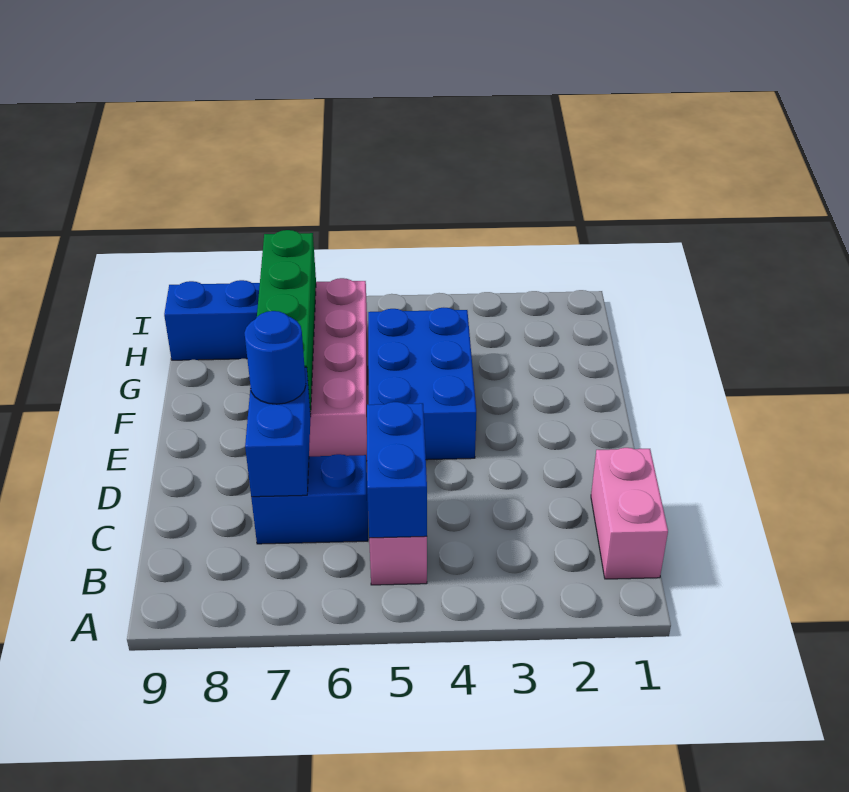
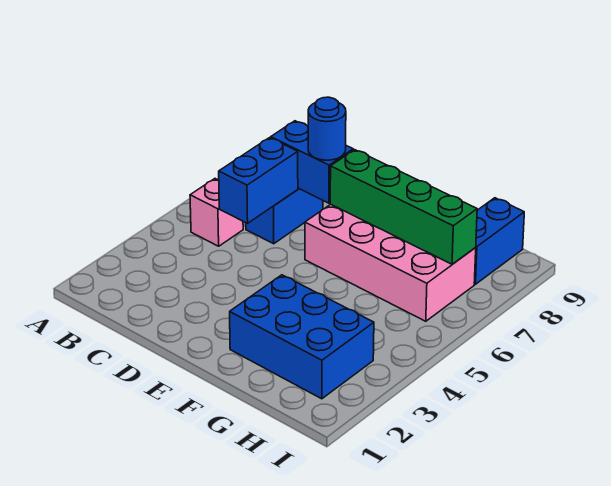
pink brick B1:C1 level 1 -> none
blue brick B5:C5 level 2 -> blue brick C5:C6 level 2
blue brick E4:G5 level 1 -> blue brick F2:H3 level 1

